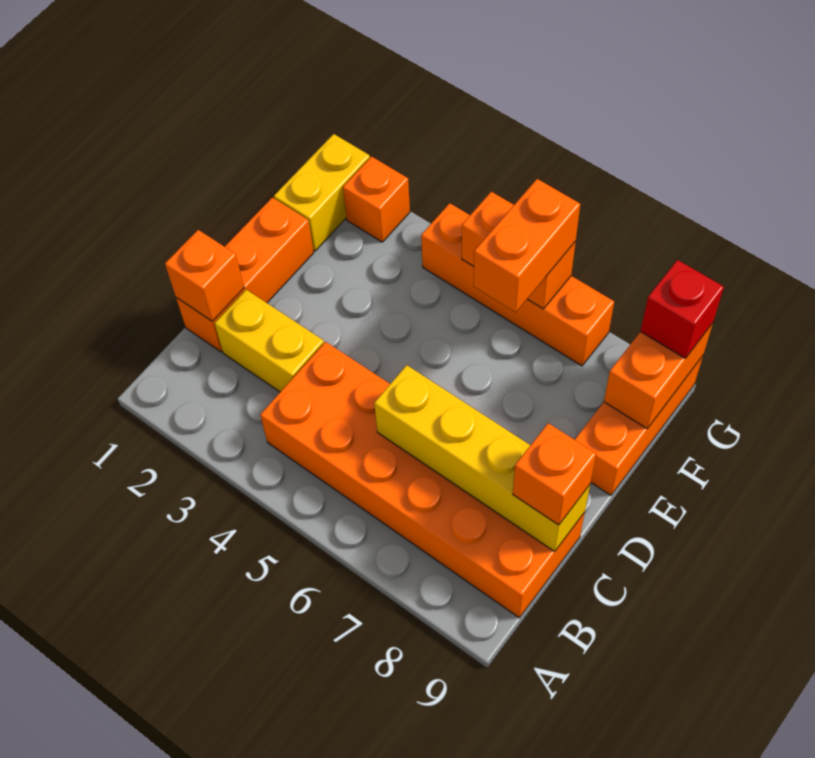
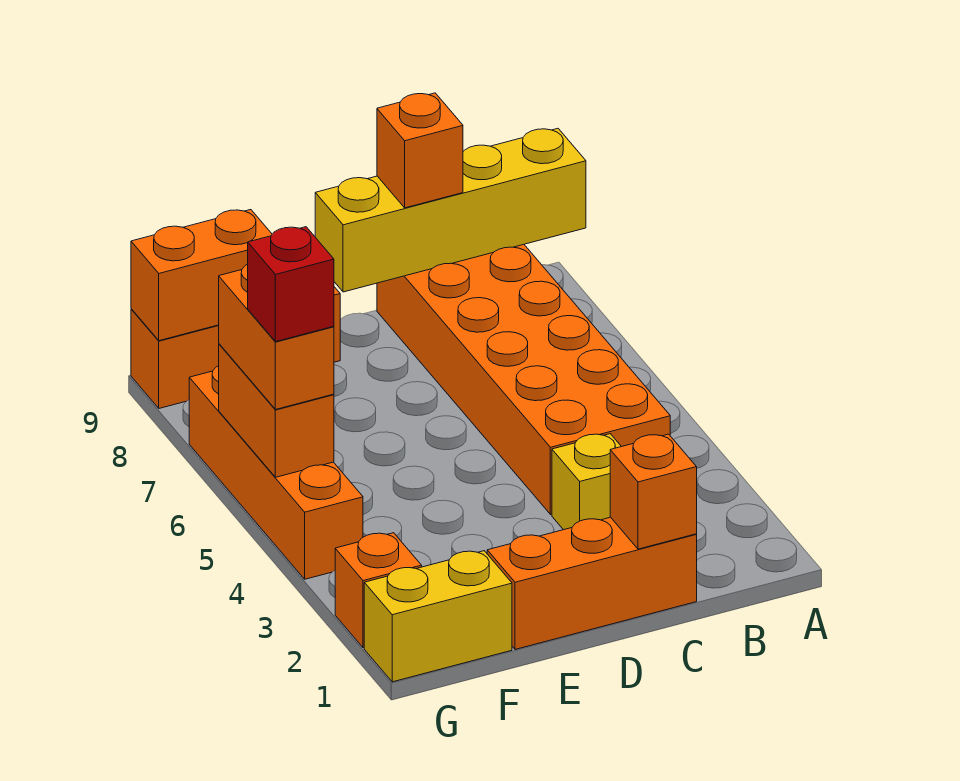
yellow brick C2:C3 level 1 -> yellow brick C3 level 1
yellow brick C6:C9 level 2 -> yellow brick A9:D9 level 2
orange brick F6:G6 level 3 -> orange brick G5:G6 level 3
red brick G9 level 3 -> red brick G5 level 4

